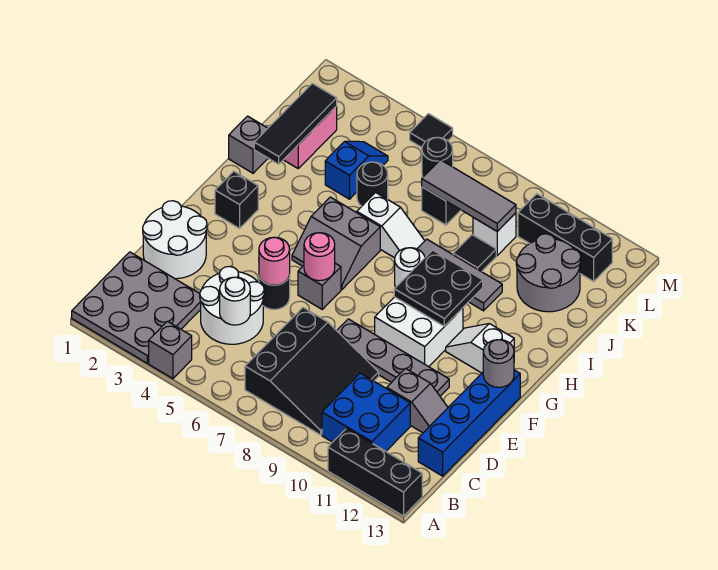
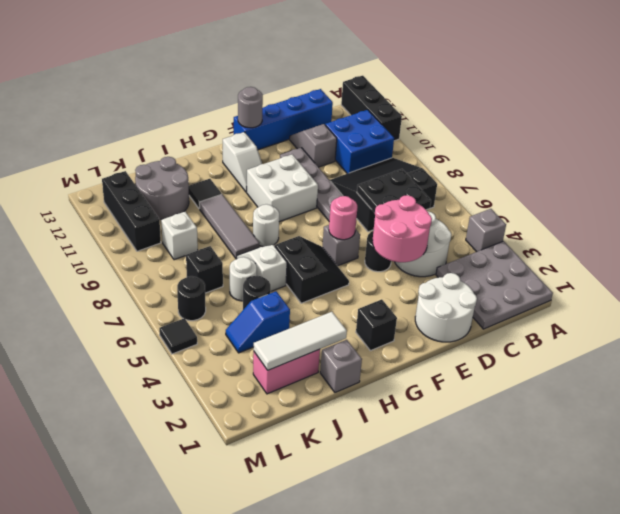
white round brick C5 level 2 -> white round brick J6 level 1
pink round brick E5 level 2 -> pink round brick D4:E5 level 2
grey slope G5:H6 level 1 top H -> black slope G5:H6 level 1 top H
black plate G9:H10 level 2 -> black plate C6:D7 level 2
black tile I2:K2 level 2 -> white tile I2:K2 level 2
black tile J9 level 1 -> black tile I11 level 1
grey tile K7:K9 level 2 -> none

